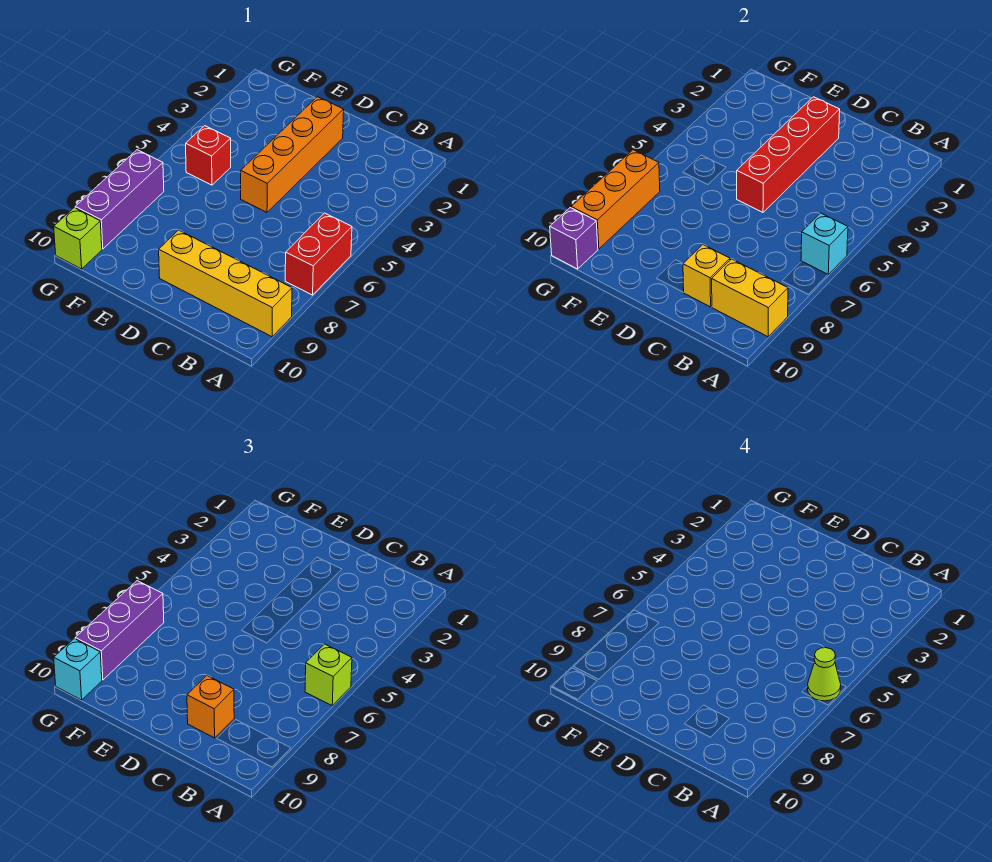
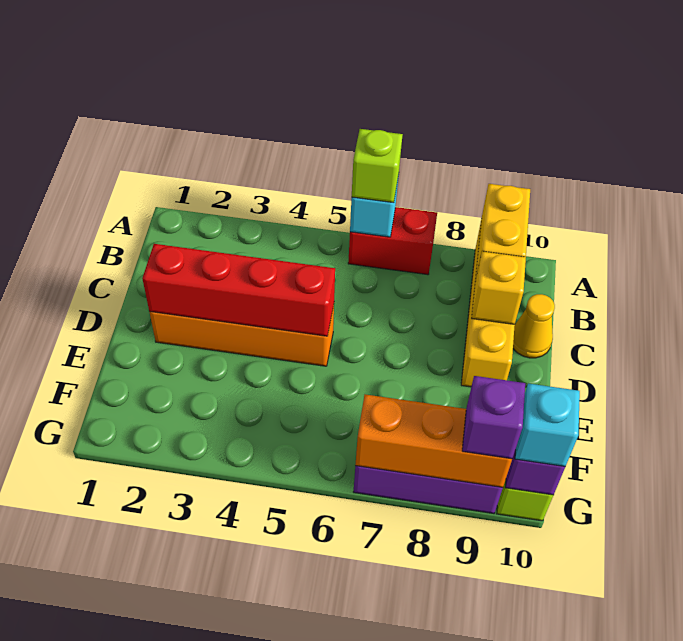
lime cone A6 level 4 -> none
orange brick C9 level 3 -> none
none -> yellow cone C10 level 1
red brick F5 level 1 -> none
purple brick G7:G9 level 3 -> purple brick G9 level 3

